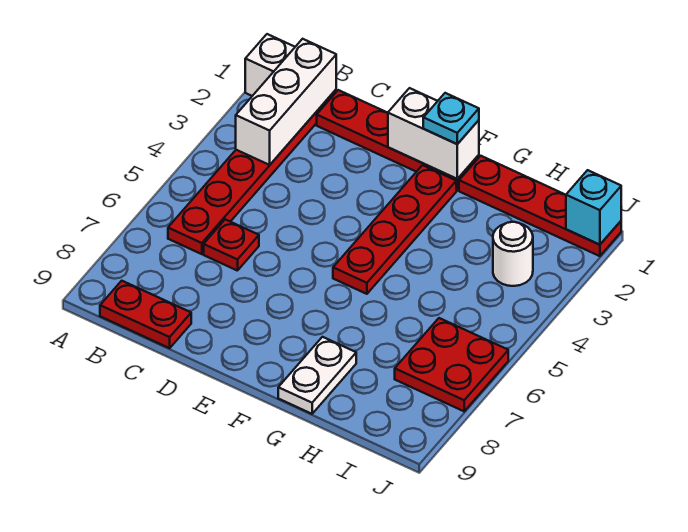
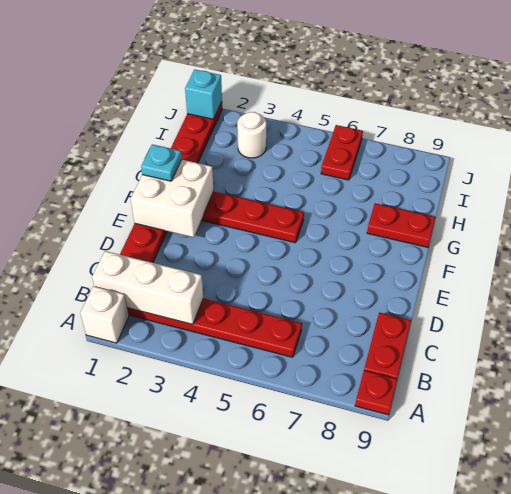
red plate C6 level 1 -> red plate A9 level 1
white brick E1:F1 level 2 -> white brick E1:F2 level 2
white plate G8:G9 level 1 -> red plate G8:G9 level 1
red plate I6:J7 level 1 -> red plate I6:J6 level 1

